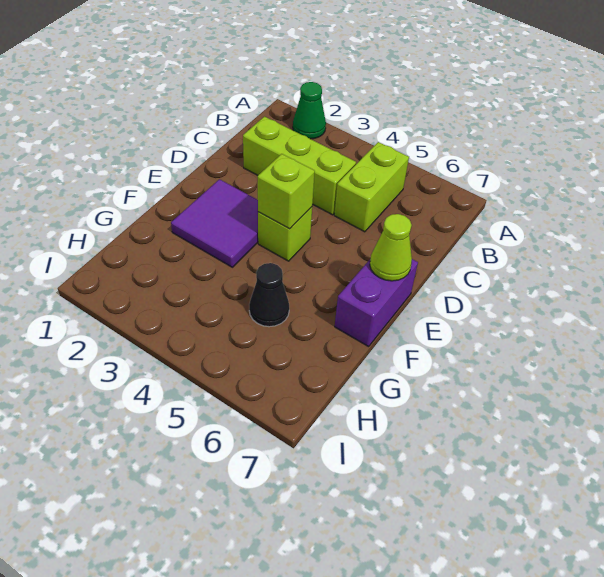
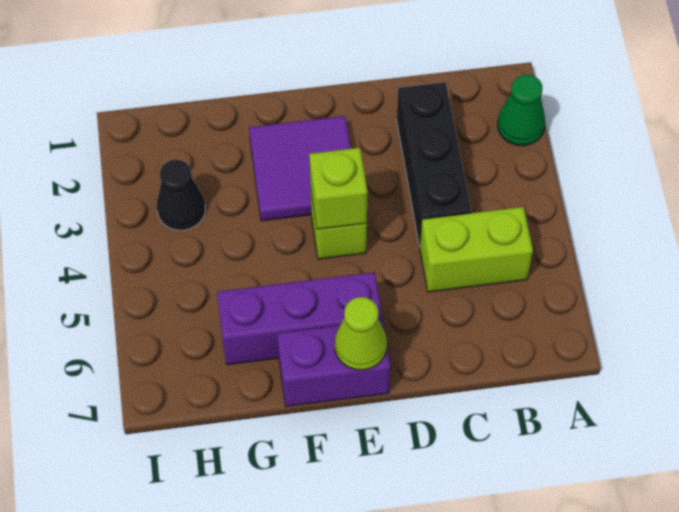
lime brick C2:C4 level 1 -> black brick C2:C4 level 1
none -> purple brick E6:G6 level 1
black cone G5 level 1 -> black cone H3 level 1

